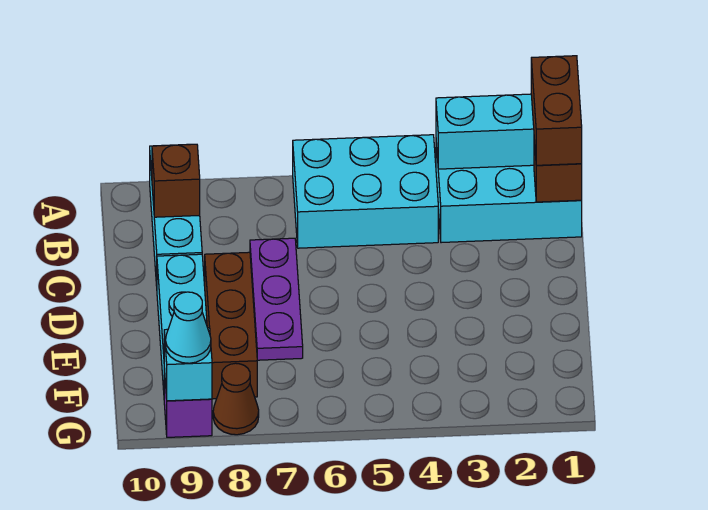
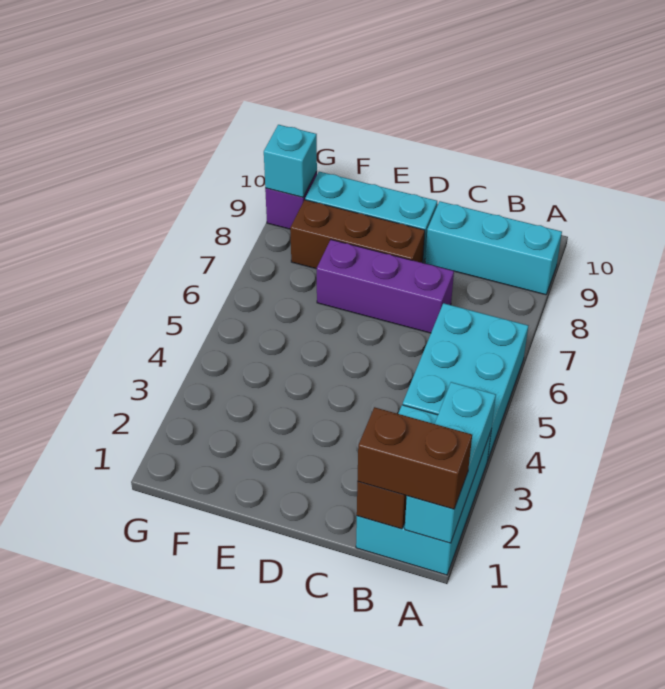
brown brick B9 level 2 -> none
purple plate C7:E7 level 1 -> purple brick C7:E7 level 1
brown cone G8 level 1 -> none
cyan cone G9 level 3 -> none

